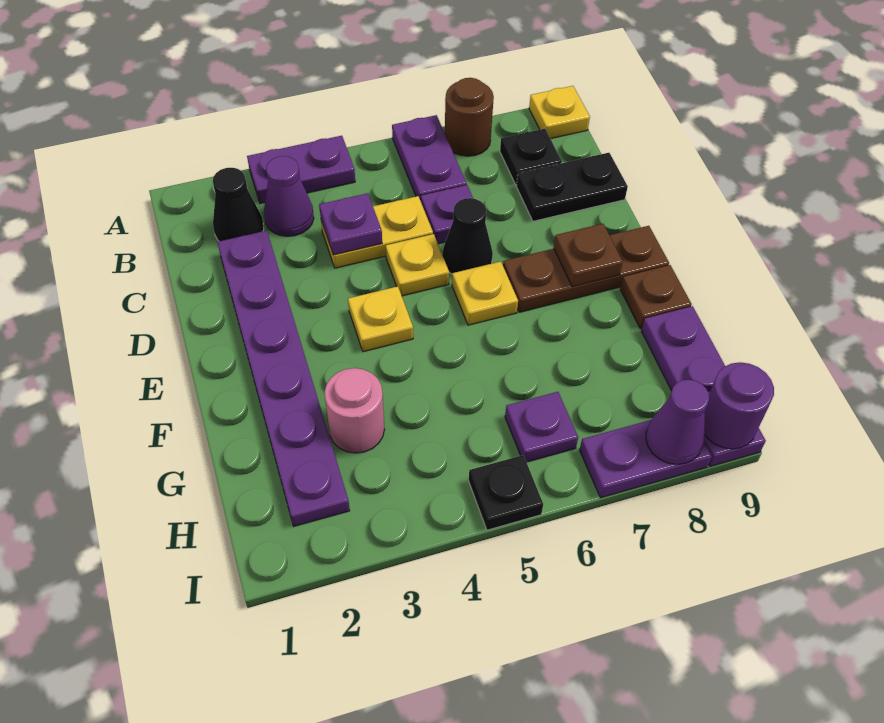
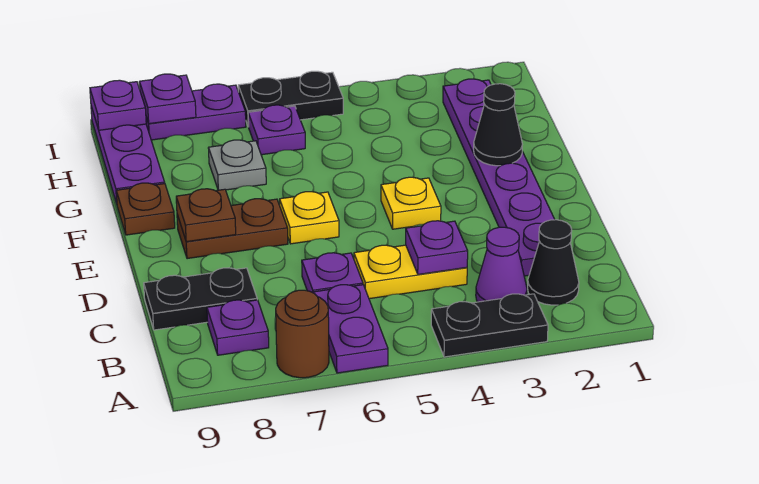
purple plate A3:A4 level 1 -> black plate A3:A4 level 1
yellow plate A9 level 1 -> none
black plate B8 level 1 -> purple plate B8 level 1
yellow plate D5 level 1 -> none
black cone D6 level 1 -> black cone F2 level 2
brown plate E7:E9 level 1 -> brown plate E7:E8 level 1
pink round brick G3 level 1 -> none
none -> grey plate G7 level 1
black plate I5 level 1 -> black plate I5:I6 level 1
purple cone I8 level 2 -> purple plate I8 level 2
purple round brick I9 level 2 -> purple plate I9 level 2

